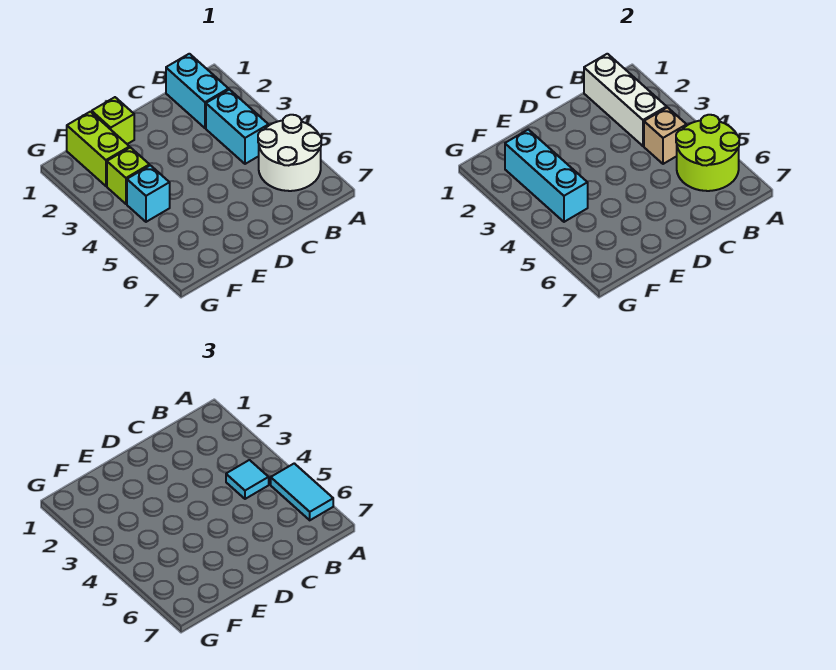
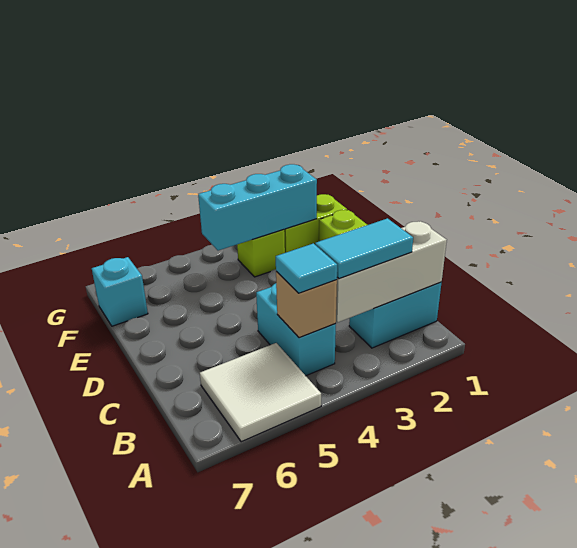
white round brick A5:B6 level 1 -> white tile A5:B6 level 1
lime round brick A5:B6 level 2 -> none
cyan tile A5:A6 level 3 -> cyan tile B2:B3 level 3
cyan brick B3:B4 level 1 -> cyan brick B4:C4 level 1
cyan brick F4 level 1 -> cyan brick F7 level 1

